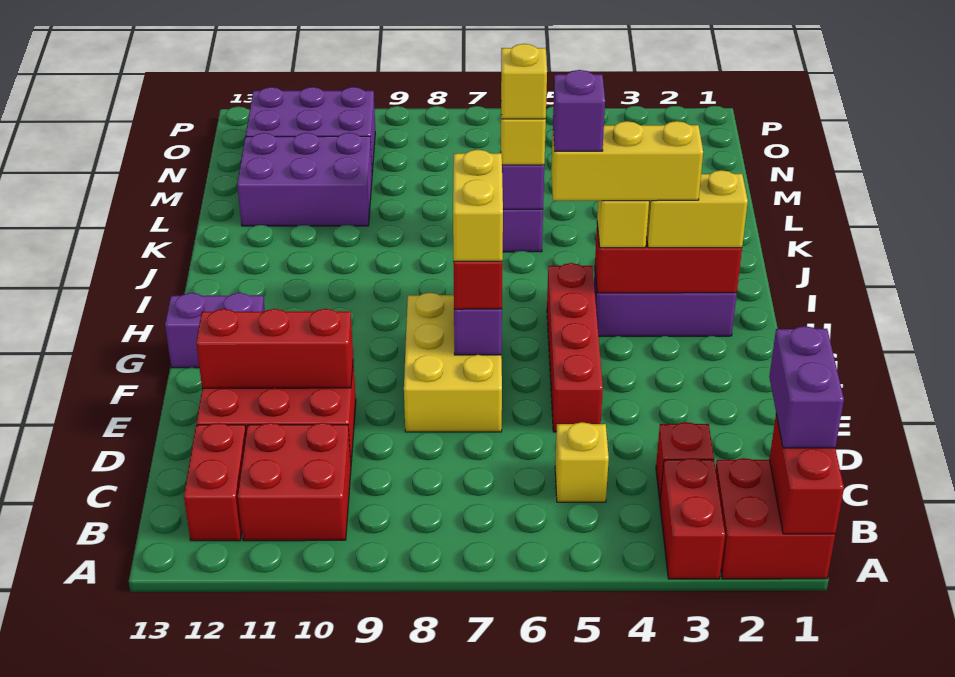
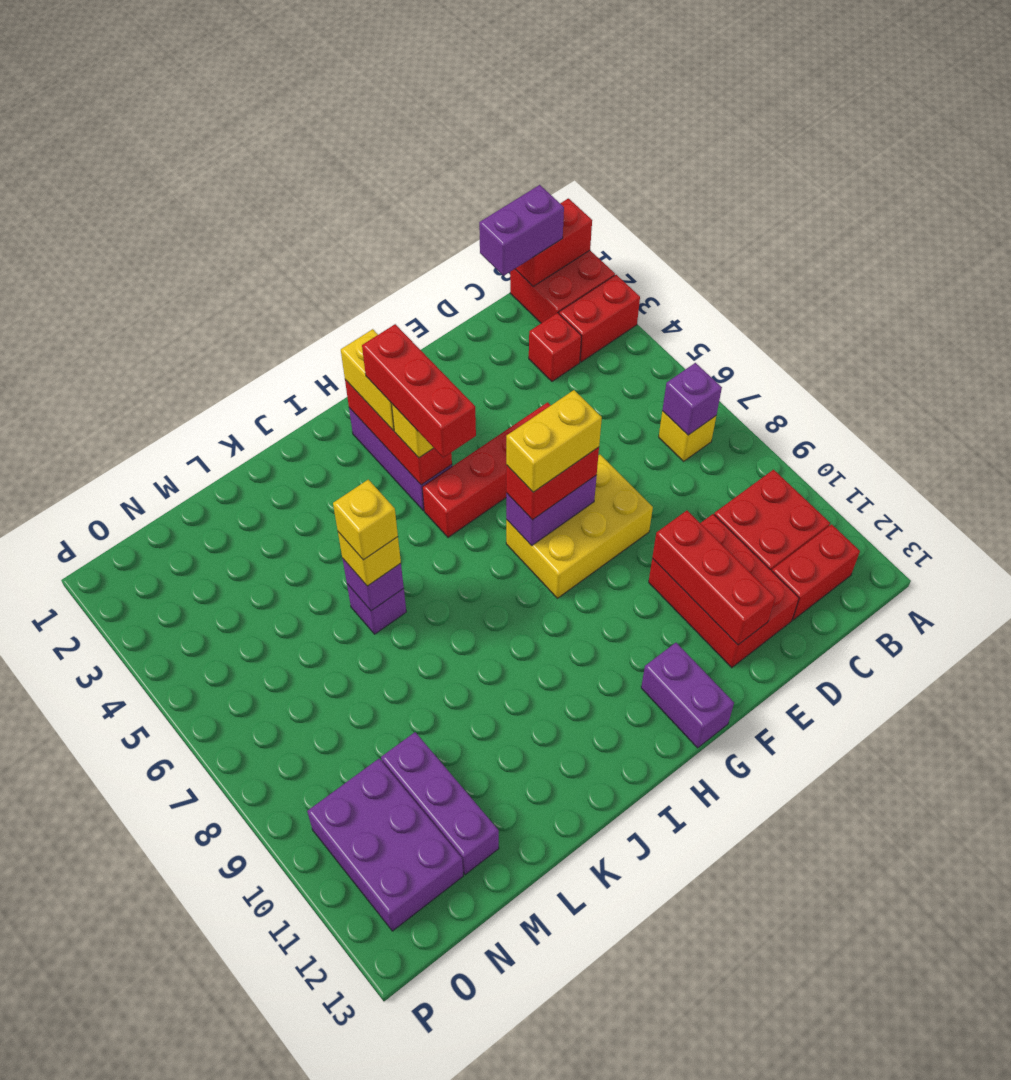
yellow brick C5 level 1 -> yellow brick B7 level 1
yellow brick H3:H5 level 4 -> red brick H3:H5 level 4
purple brick H5 level 5 -> purple brick B7 level 2
purple brick L10:M12 level 1 -> purple brick M10:M12 level 1

